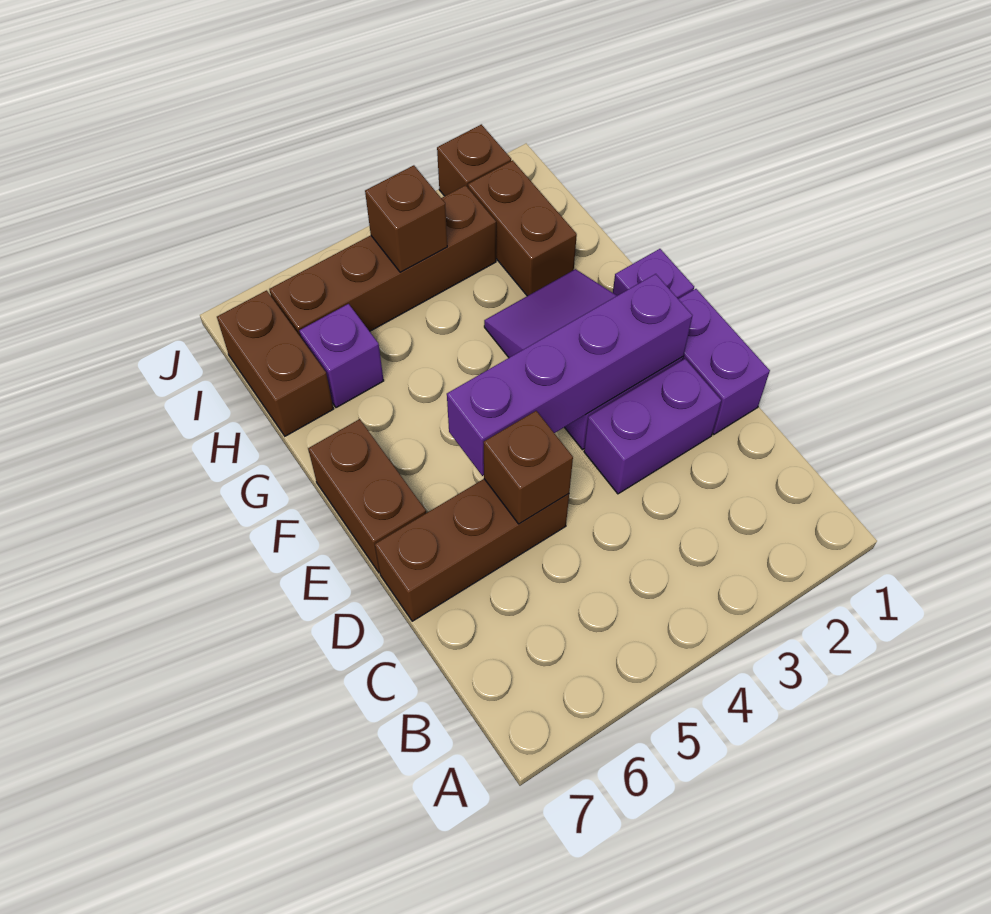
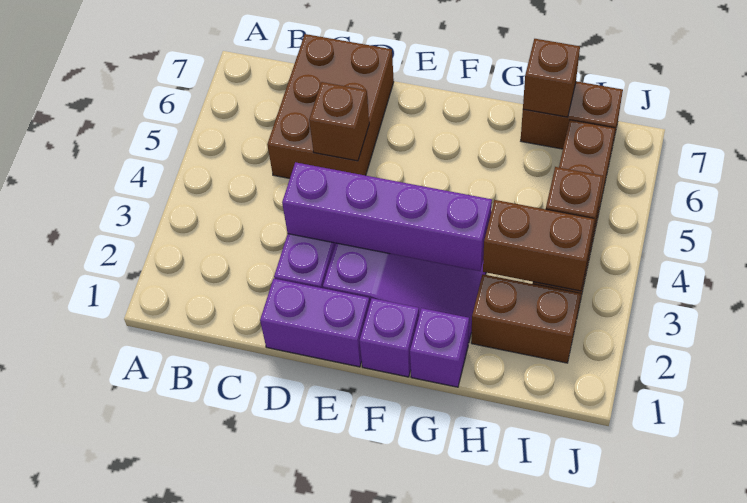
brown brick D5:D7 level 1 -> brown brick C5:D7 level 1
purple brick E2:E5 level 2 -> purple brick D3:G3 level 2
brown brick E7:F7 level 1 -> brown brick H3:I3 level 2
purple brick H6 level 1 -> purple brick G1 level 1
brown brick J2 level 1 -> brown brick H7 level 2

